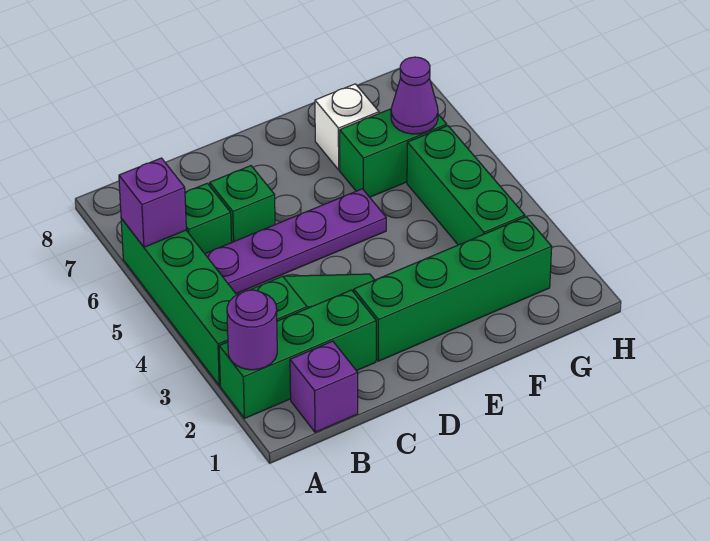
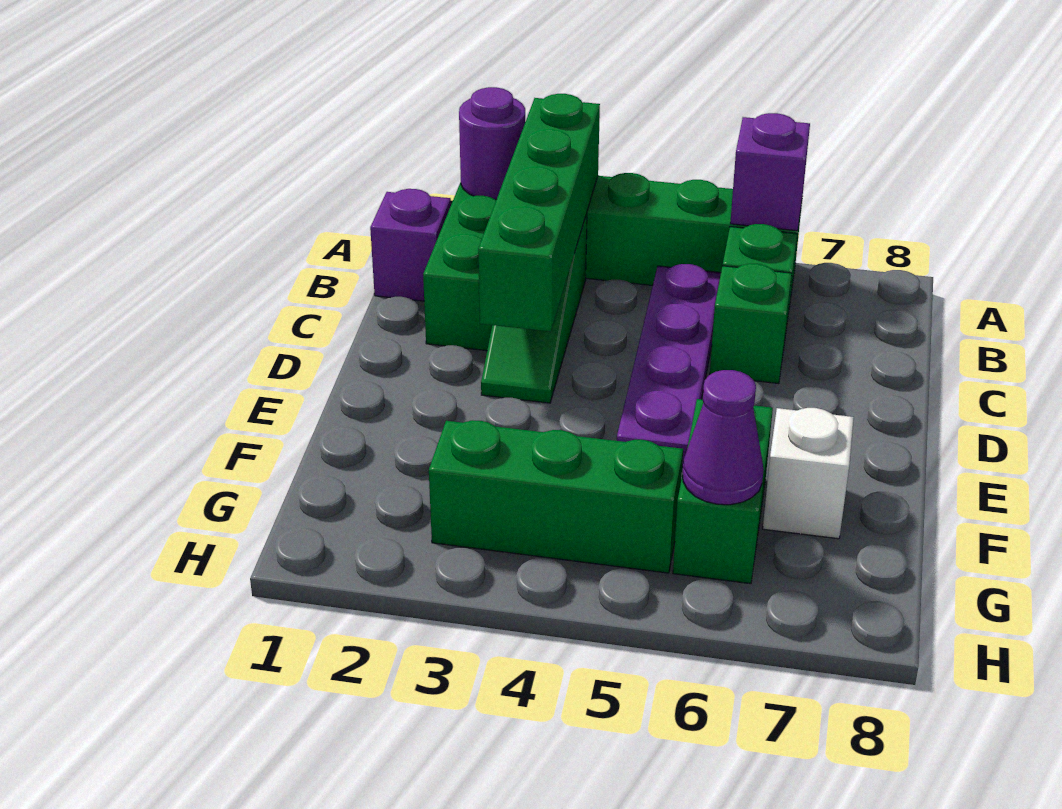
green brick D2:G2 level 1 -> green brick A3:D3 level 2

